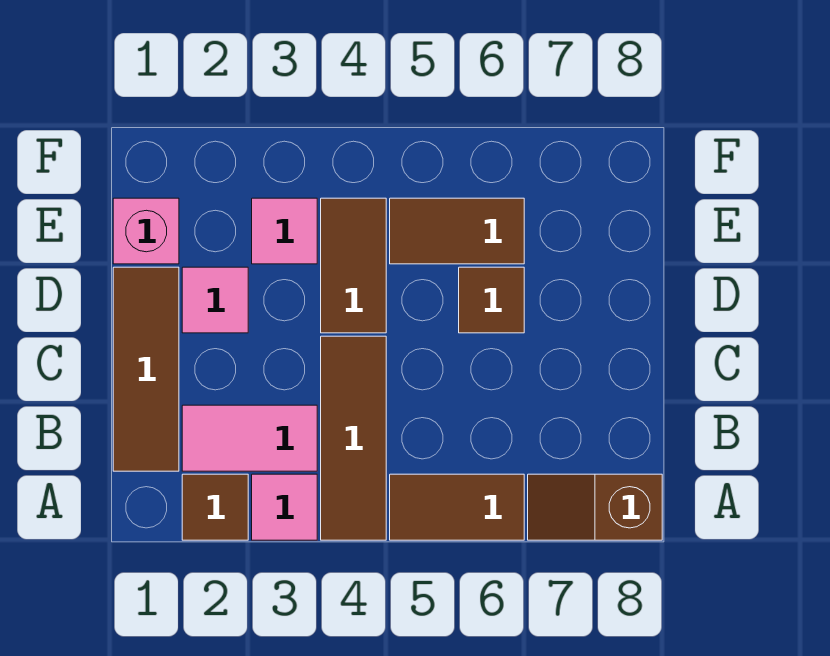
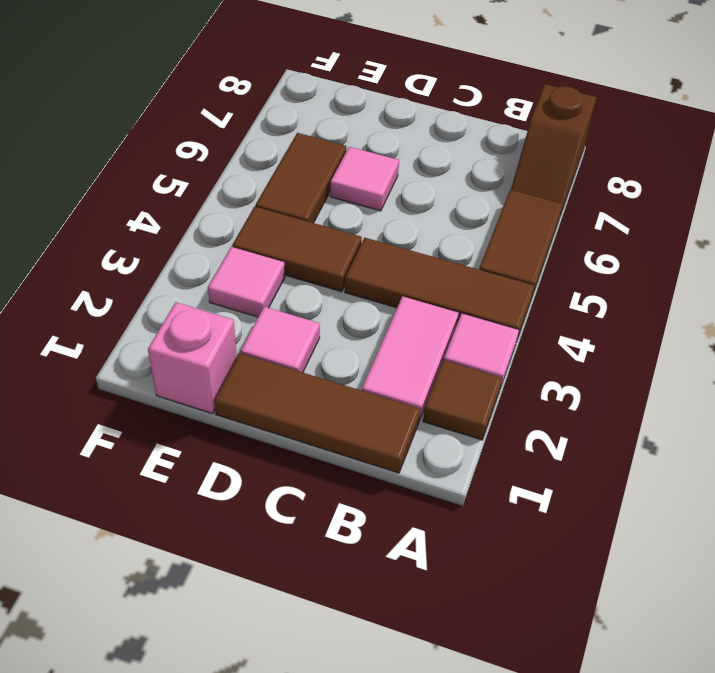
brown tile D6 level 1 -> pink tile D6 level 1

